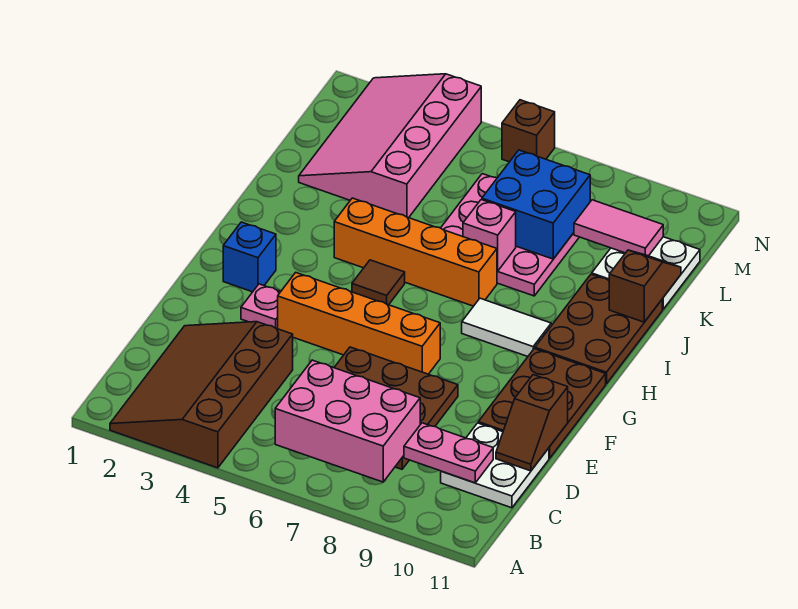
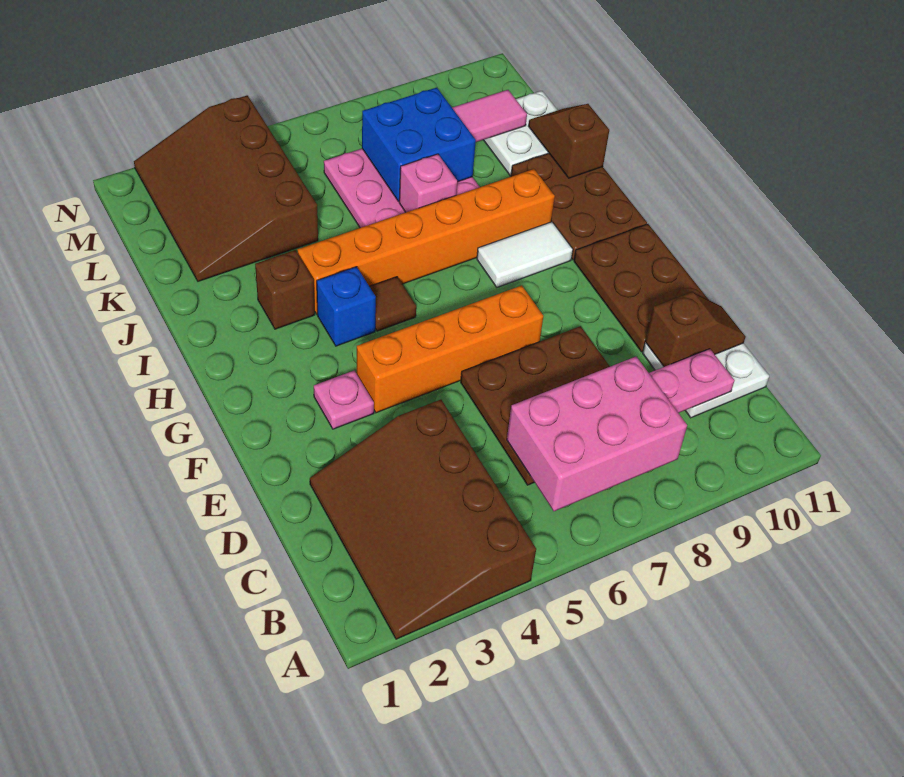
brown slope D11:E11 level 2 top E -> brown slope D10:D11 level 2 top 10
blue brick G2 level 1 -> blue brick H4 level 1
orange brick I4:I7 level 1 -> orange brick I4:I9 level 1
pink slope K2:N4 level 1 top 4 -> brown slope K2:N4 level 1 top 4
brown brick N6 level 1 -> brown brick I3 level 1

